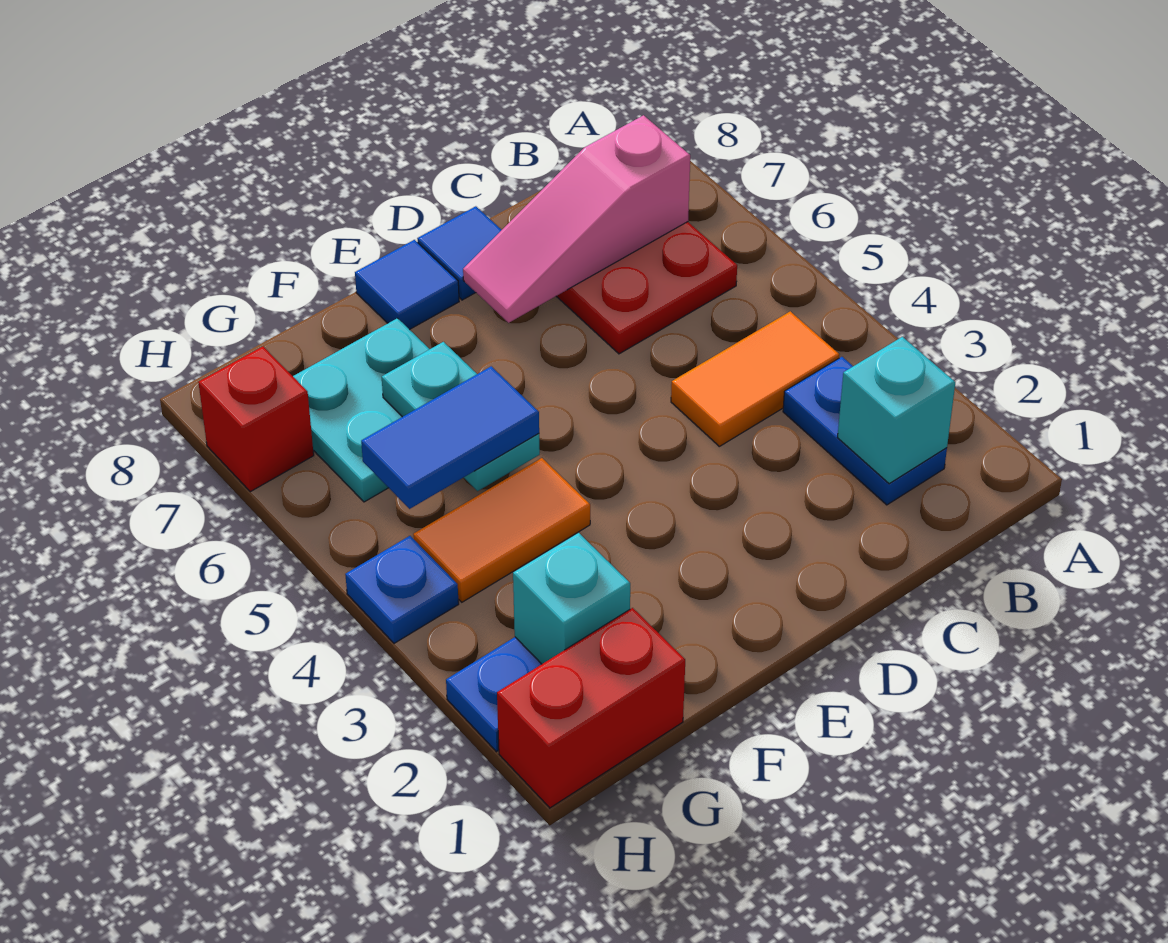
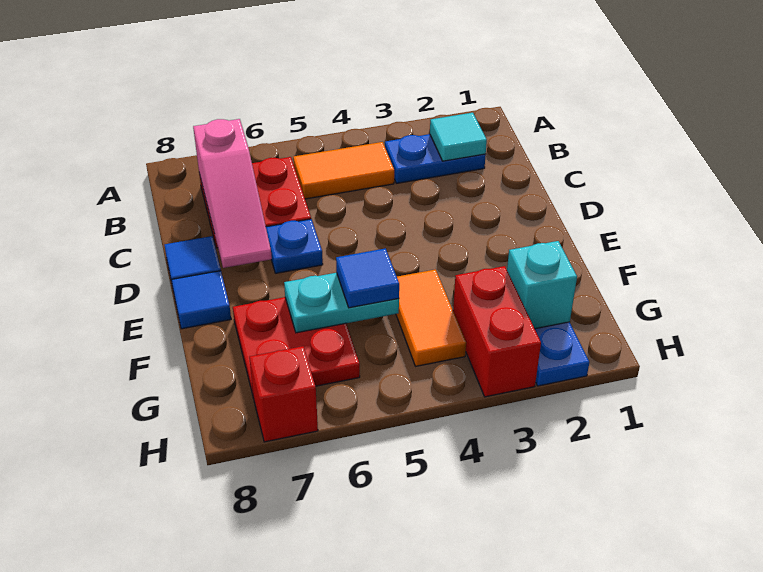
cyan brick B2 level 2 -> cyan tile B2 level 2
orange tile B4:C4 level 1 -> orange tile B4:B5 level 1
blue tile F5:G5 level 3 -> blue tile F5 level 3
cyan plate F6:G7 level 1 -> red plate F6:G7 level 1
red brick G1:H1 level 1 -> red brick G3:H3 level 1
blue plate H4 level 1 -> blue plate D6 level 1

